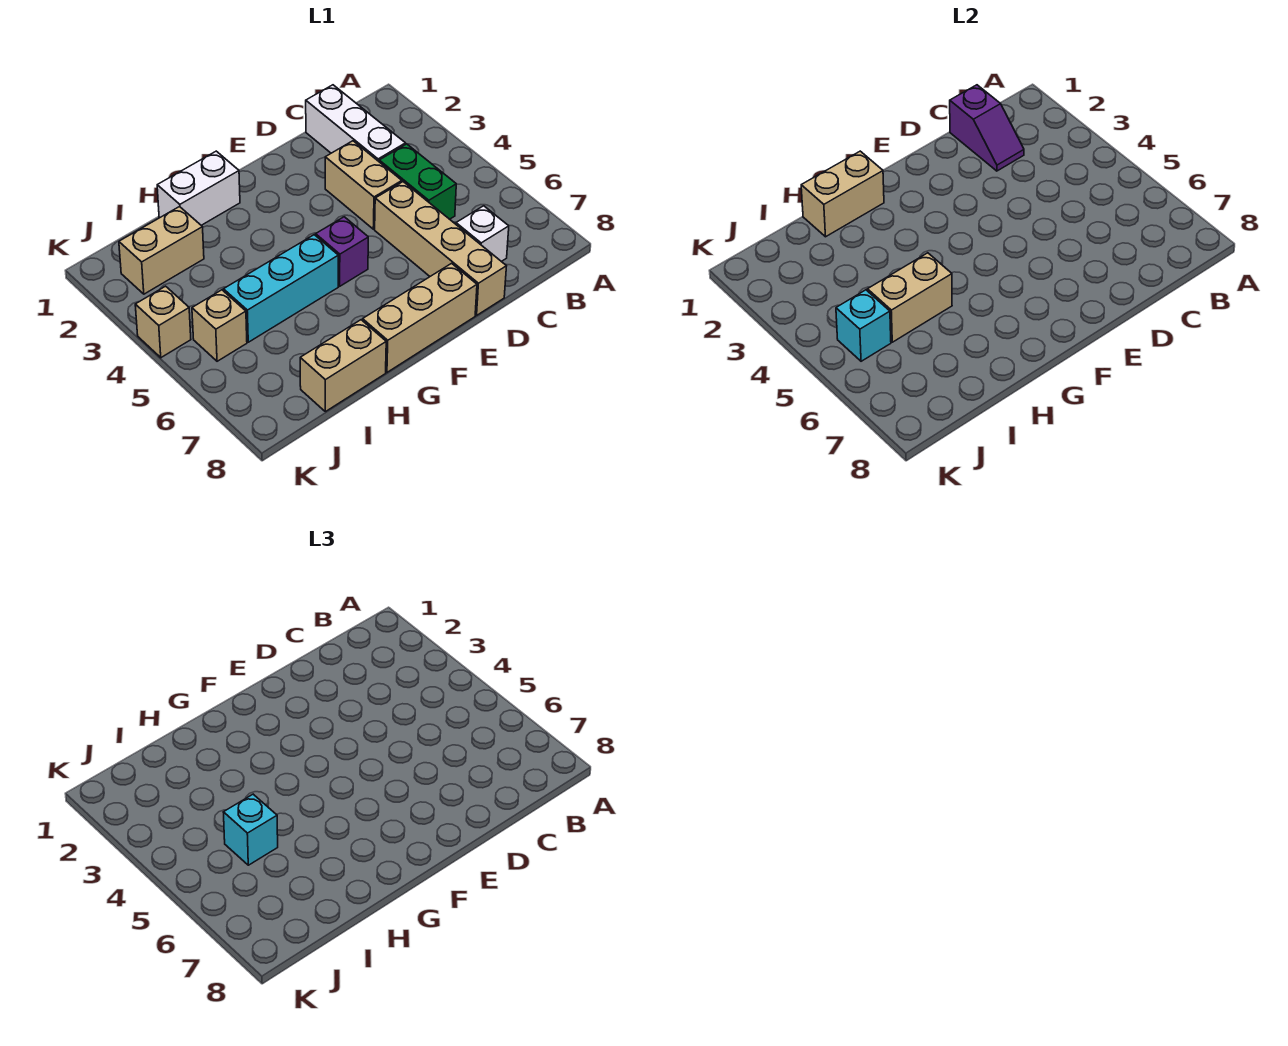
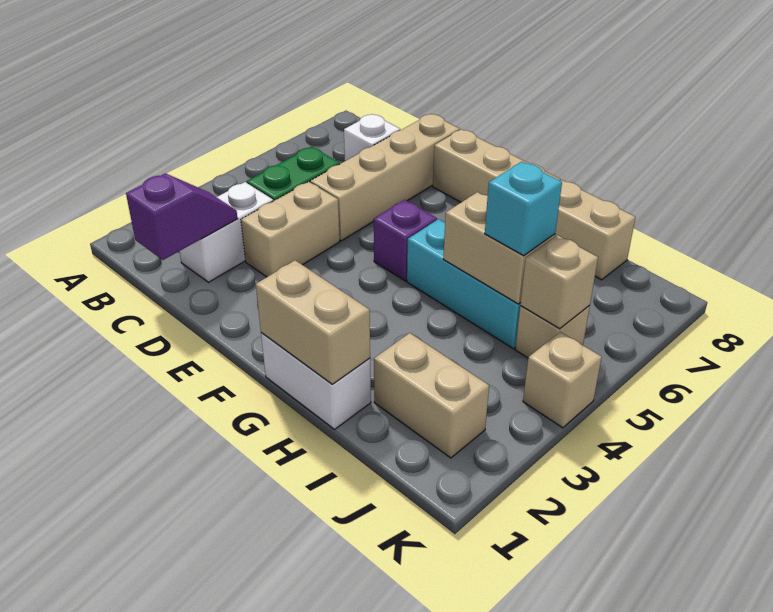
white brick C1:C3 level 1 -> white brick C2:C3 level 1
cyan brick J5 level 2 -> tan brick J5 level 2

